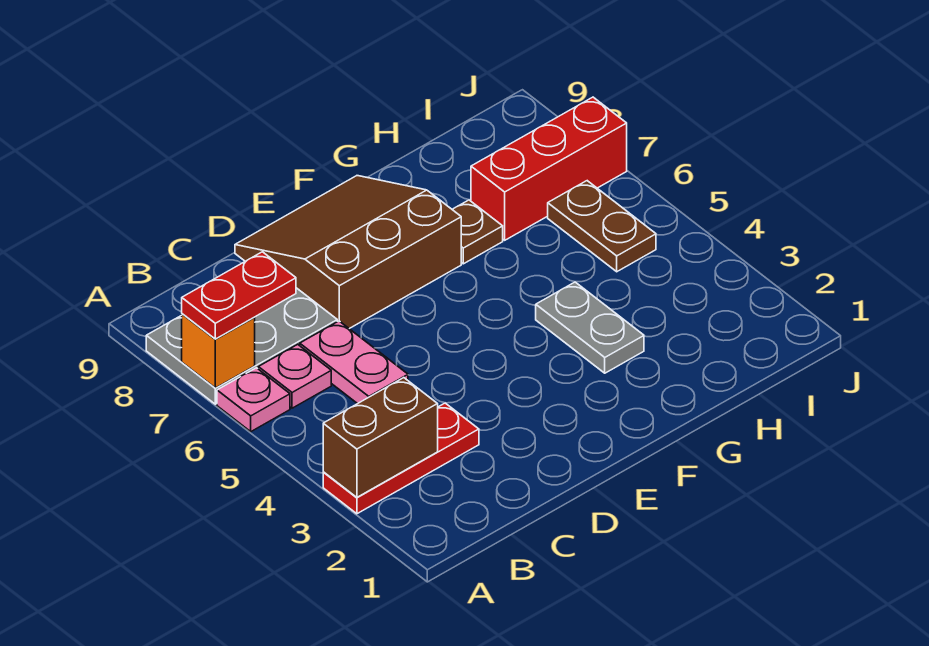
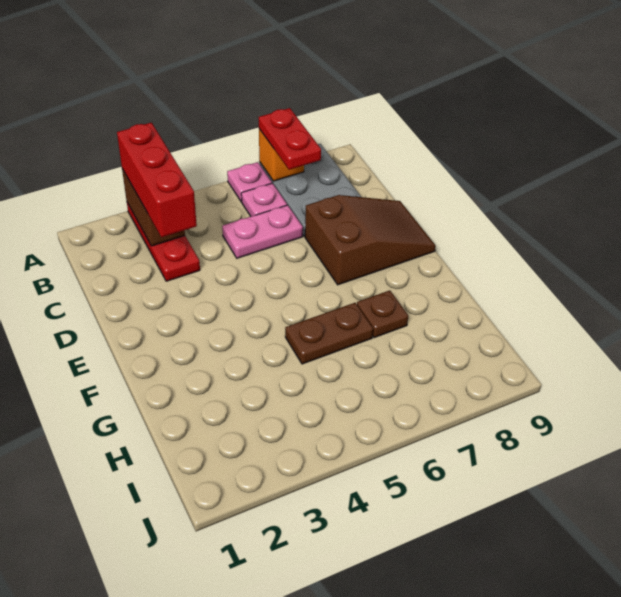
brown slope D7:F9 level 1 top 7 -> brown slope D7:E9 level 1 top 7
grey plate G3:G4 level 1 -> none
red brick H7:J7 level 1 -> red brick A3:C3 level 3
brown plate I5:I6 level 1 -> brown plate G5:G6 level 1

